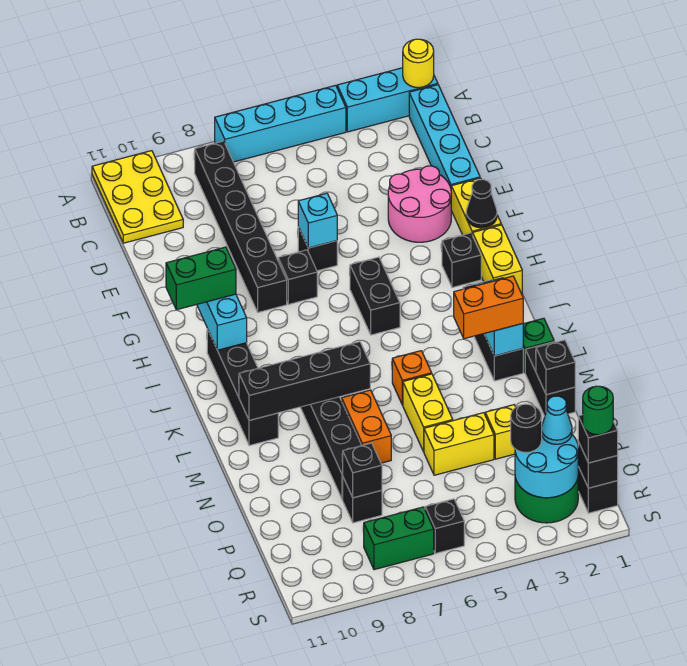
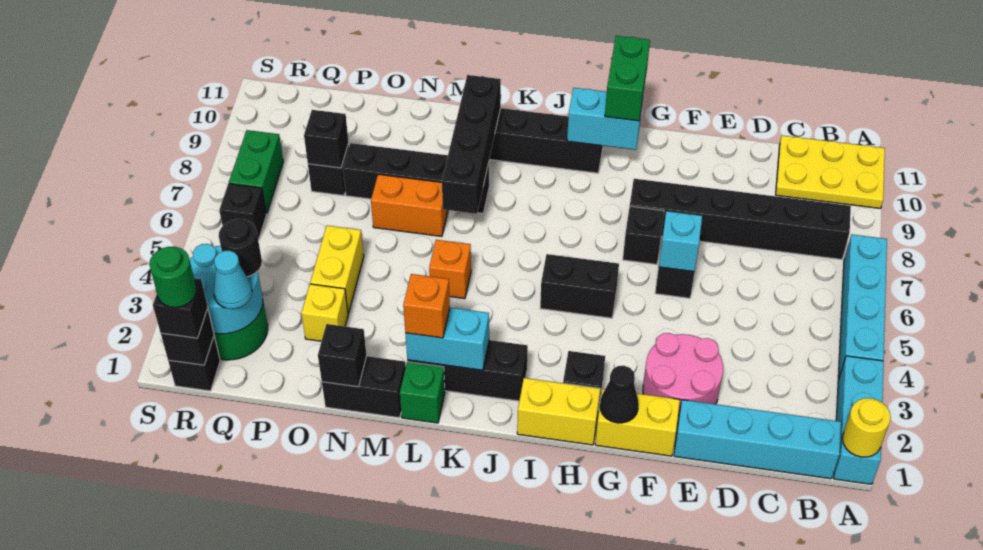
orange brick L2:L3 level 3 -> orange brick L2 level 3
yellow brick M5:N5 level 1 -> none

